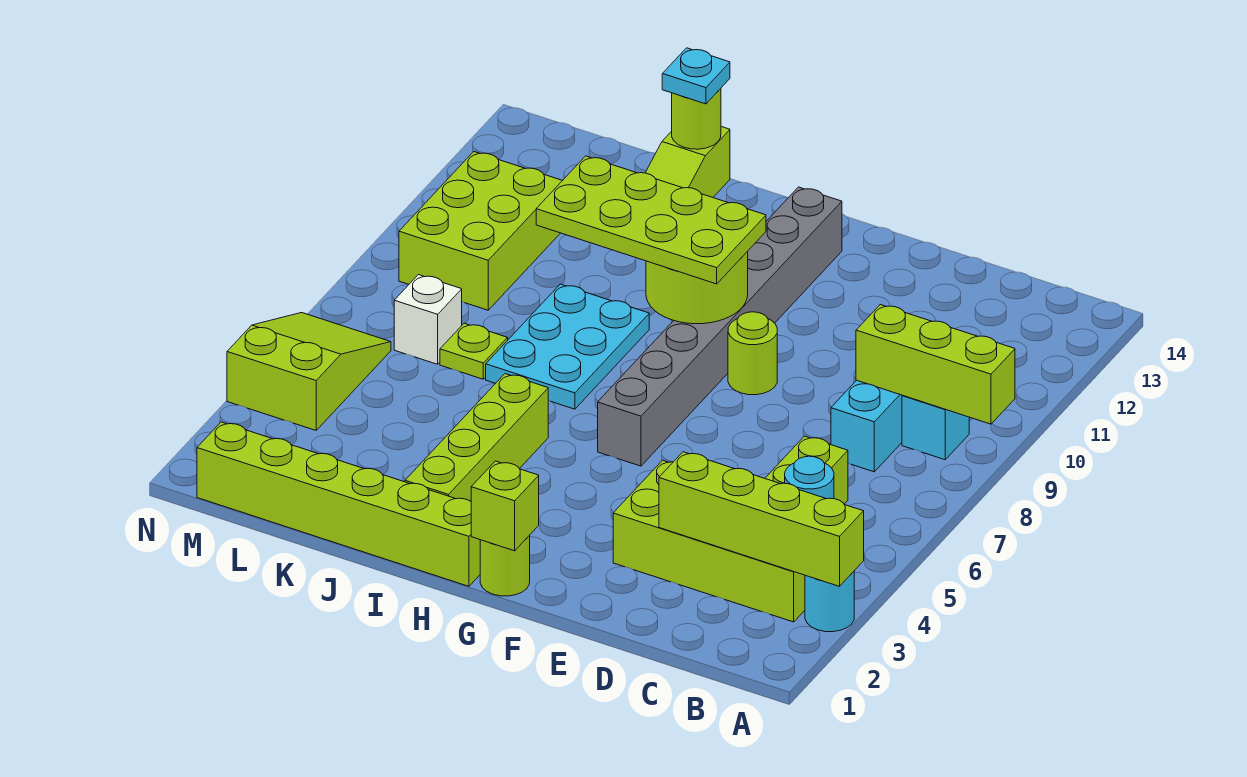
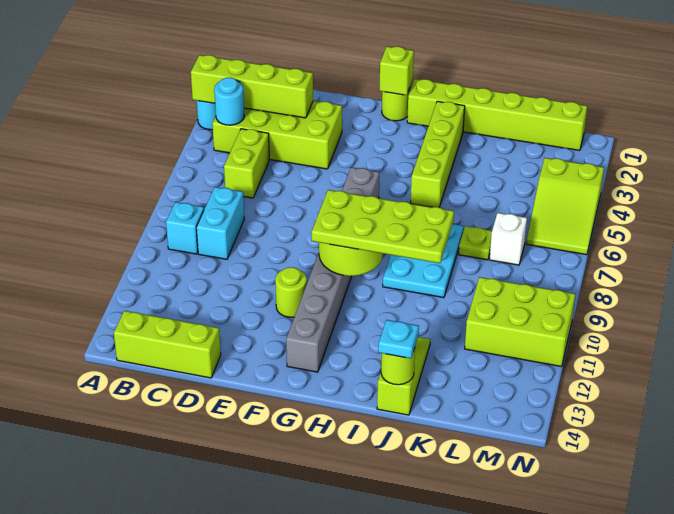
lime brick A9:C9 level 2 -> lime brick B14:D14 level 1
lime round brick F9 level 1 -> lime round brick F11 level 1
lime brick L9:M11 level 1 -> lime brick L10:N11 level 1

